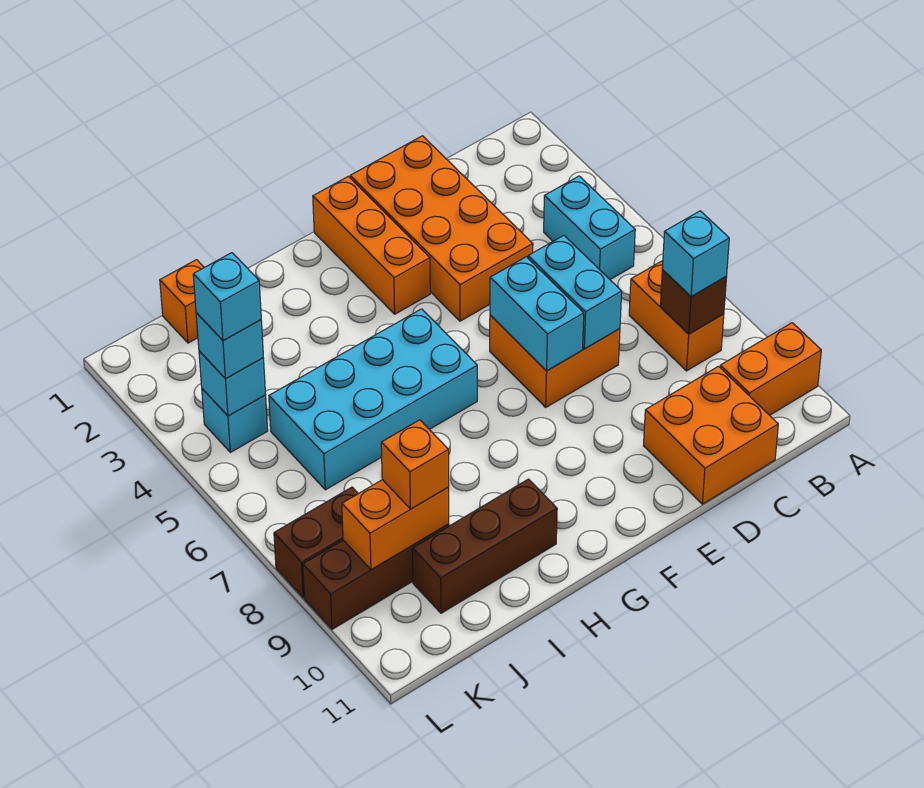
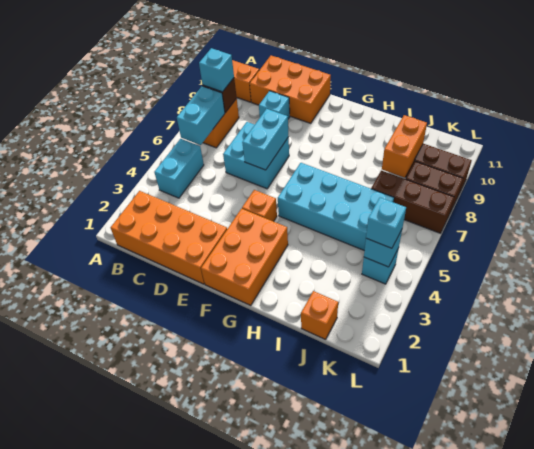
orange brick C10:D11 level 1 -> orange brick C10:E11 level 1
orange brick D1:E4 level 1 -> orange brick B1:E2 level 1
orange brick D6:E7 level 1 -> cyan brick D6:E7 level 1
cyan brick D6:D7 level 2 -> cyan brick B6:B7 level 2
orange brick F1:F3 level 1 -> orange brick F1:G3 level 1
brown brick H10:J10 level 1 -> brown brick J7:L7 level 1
orange brick J9:K9 level 2 -> orange brick J8:J9 level 2
orange brick J9 level 3 -> orange brick F4 level 1
cyan brick K4 level 4 -> cyan brick D9 level 1

